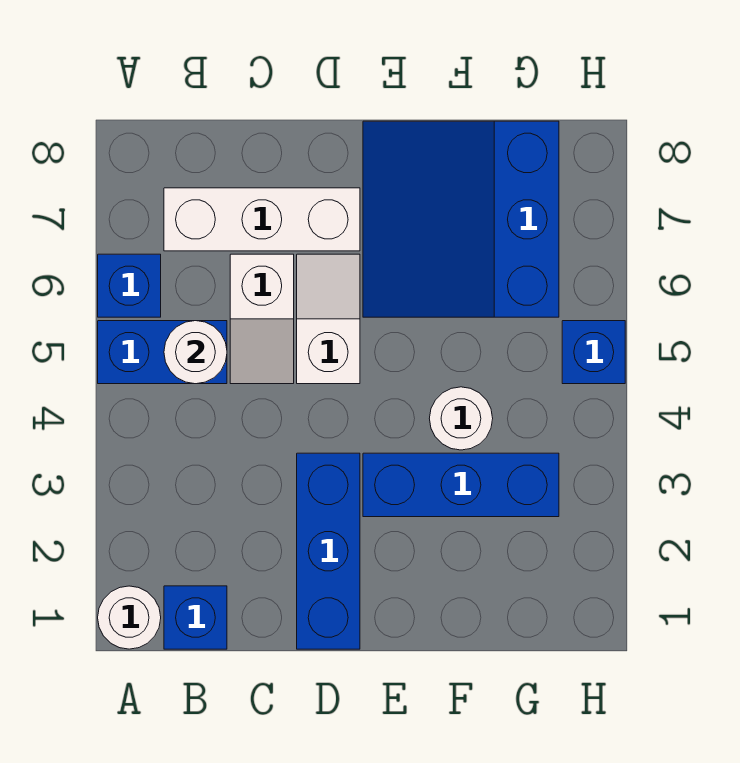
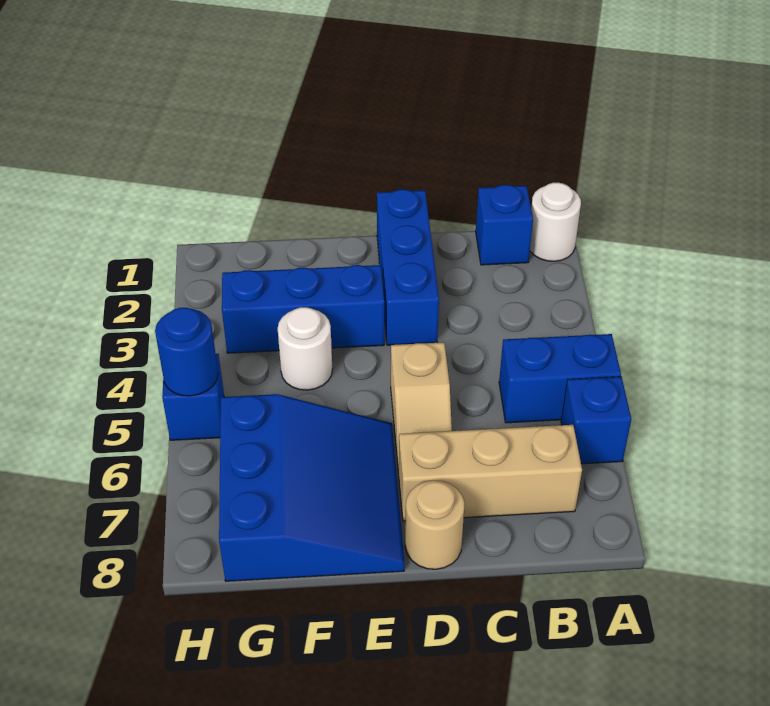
white round brick B5 level 2 -> none
white brick B7:D7 level 1 -> tan brick B7:D7 level 1
white slope C5:C6 level 1 top 6 -> none
white slope D5:D6 level 1 top 5 -> tan slope D5:D6 level 1 top 5
none -> tan round brick D8 level 1
none -> blue round brick H5 level 2

